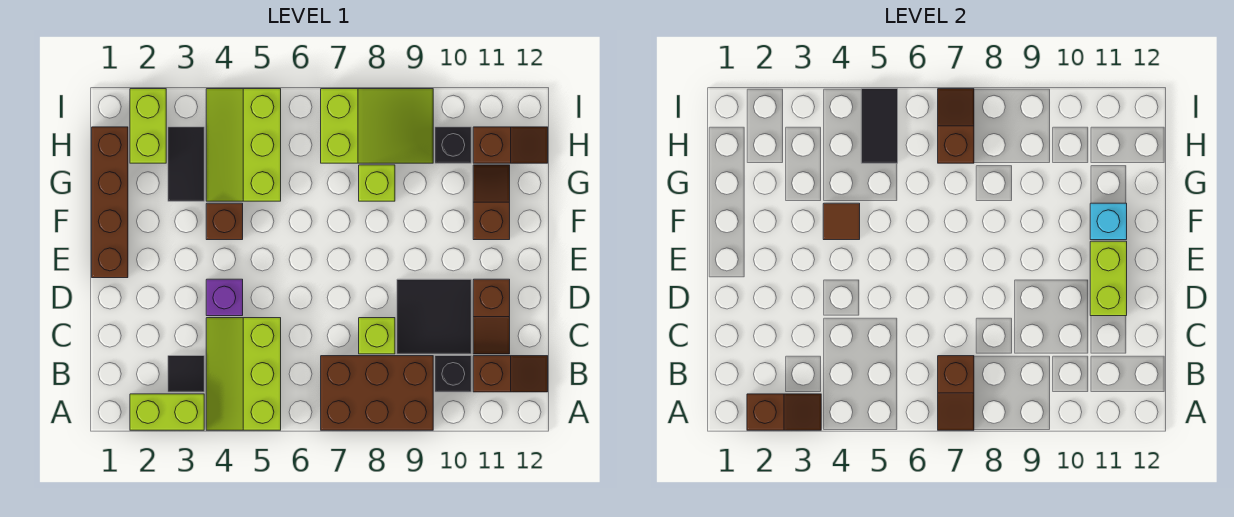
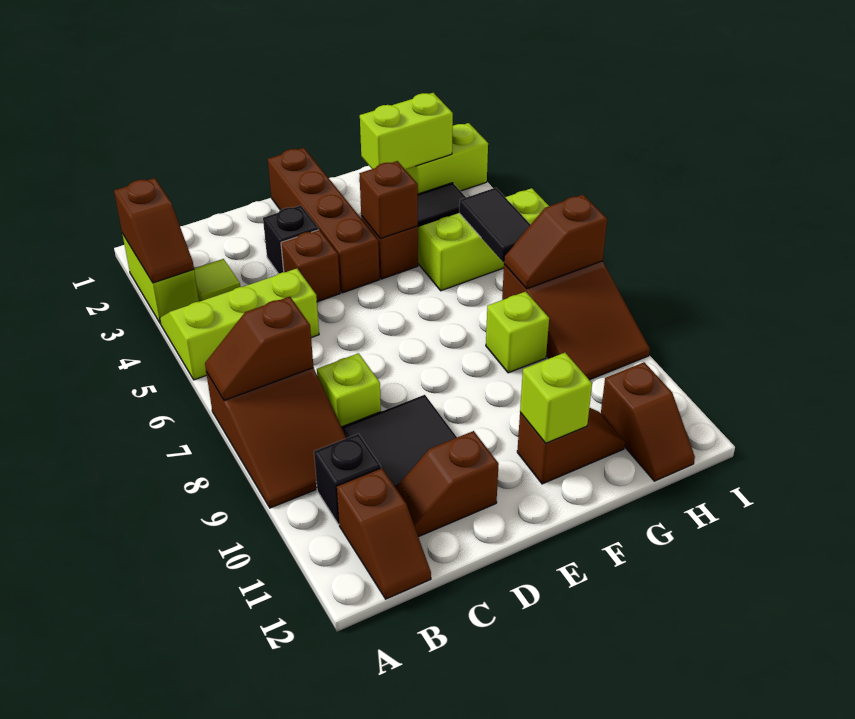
brown brick A7:B9 level 1 -> brown slope A7:B9 level 1 top 7
black tile B3 level 1 -> lime tile B3 level 1
purple brick D4 level 1 -> brown brick D4 level 1
lime brick D11:E11 level 2 -> lime brick G2:H2 level 2
brown brick E1:H1 level 1 -> brown brick E1:E4 level 1
brown tile F4 level 2 -> brown brick F4 level 2
cyan brick F11 level 2 -> lime brick F11 level 2
black tile H5:I5 level 2 -> black tile H5:H6 level 2
lime slope H7:I9 level 1 top 7 -> brown slope H7:I9 level 1 top 7
brown slope H7:I7 level 2 top H -> brown slope H7:I7 level 2 top I
black brick H10 level 1 -> black brick D3 level 1

